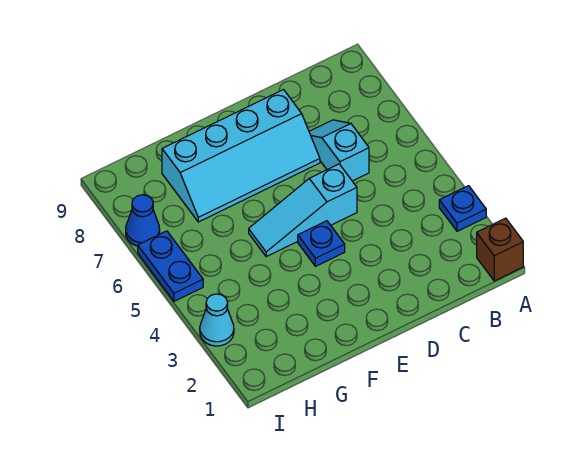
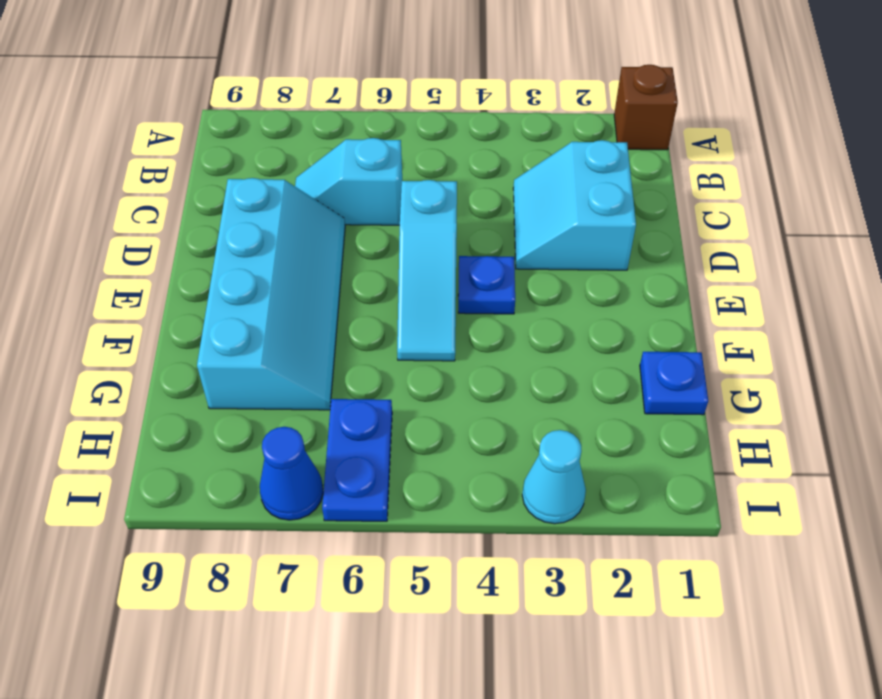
blue plate A3 level 1 -> blue plate G1 level 1
none -> cyan slope C2:D3 level 1 top 2
blue plate I5:I6 level 1 -> blue plate H6:I6 level 1

